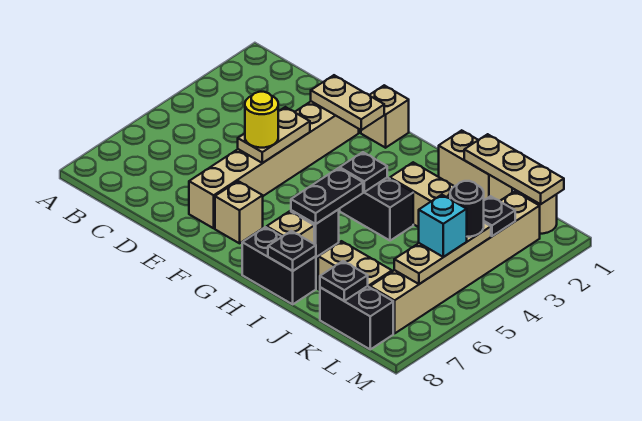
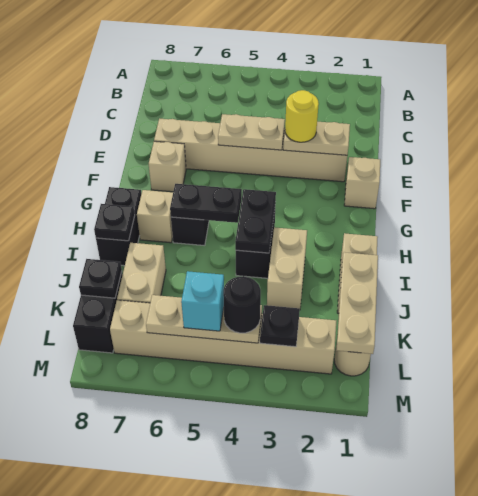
tan plate E2:F2 level 2 -> tan plate E2:E3 level 2
yellow round brick E5 level 3 -> yellow round brick E3 level 3
black plate H4 level 2 -> black plate H4:I4 level 2

